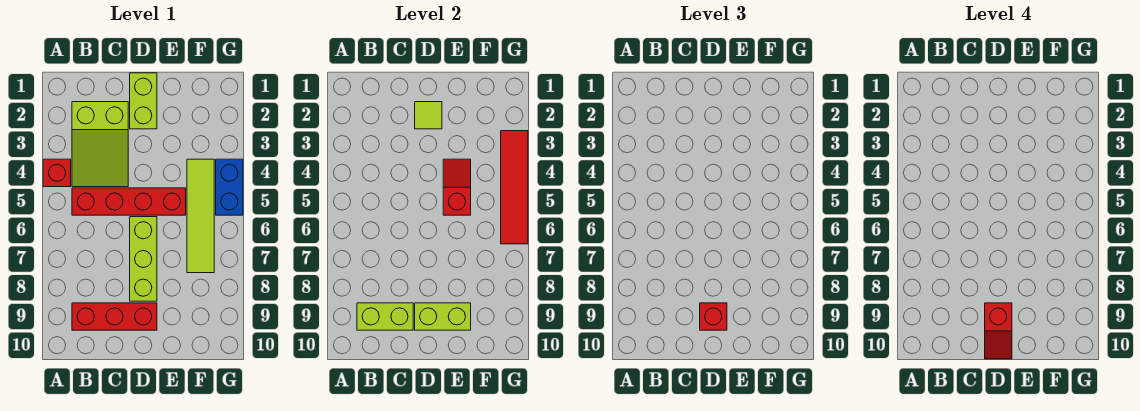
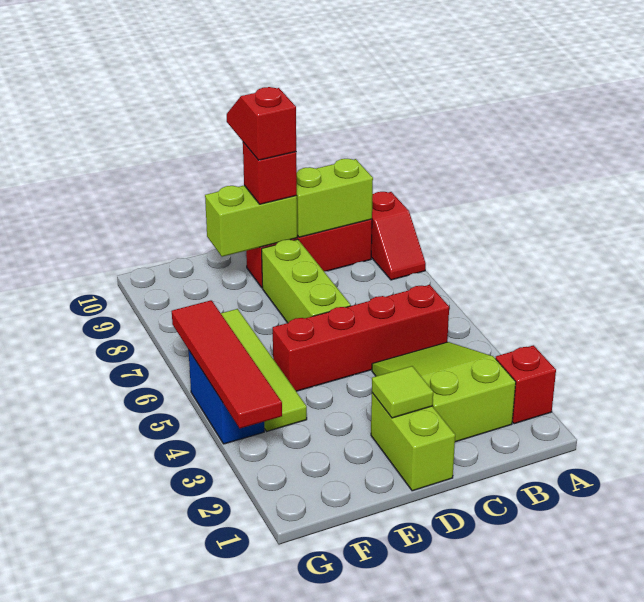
red brick A4 level 1 -> red brick A2 level 1
red slope E4:E5 level 2 top 5 -> red slope A8:A9 level 1 top 9

